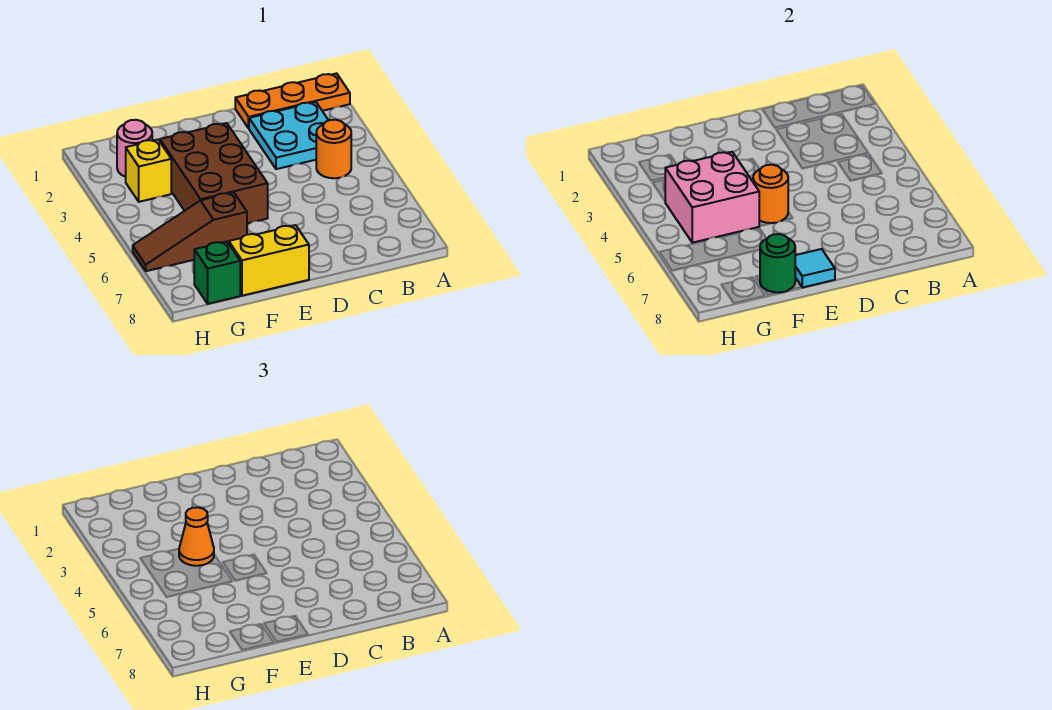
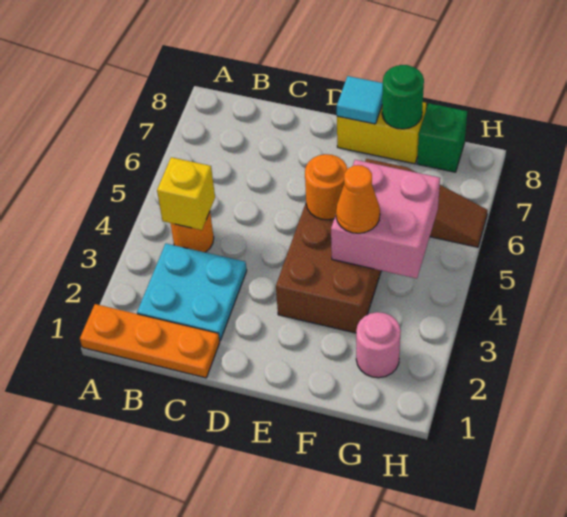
yellow brick G3 level 1 -> yellow brick B4 level 2

